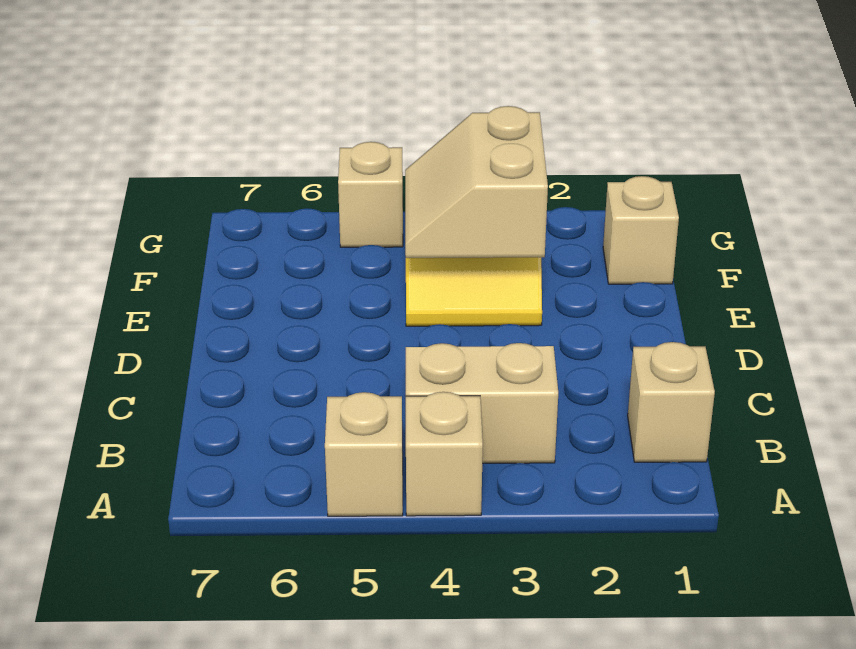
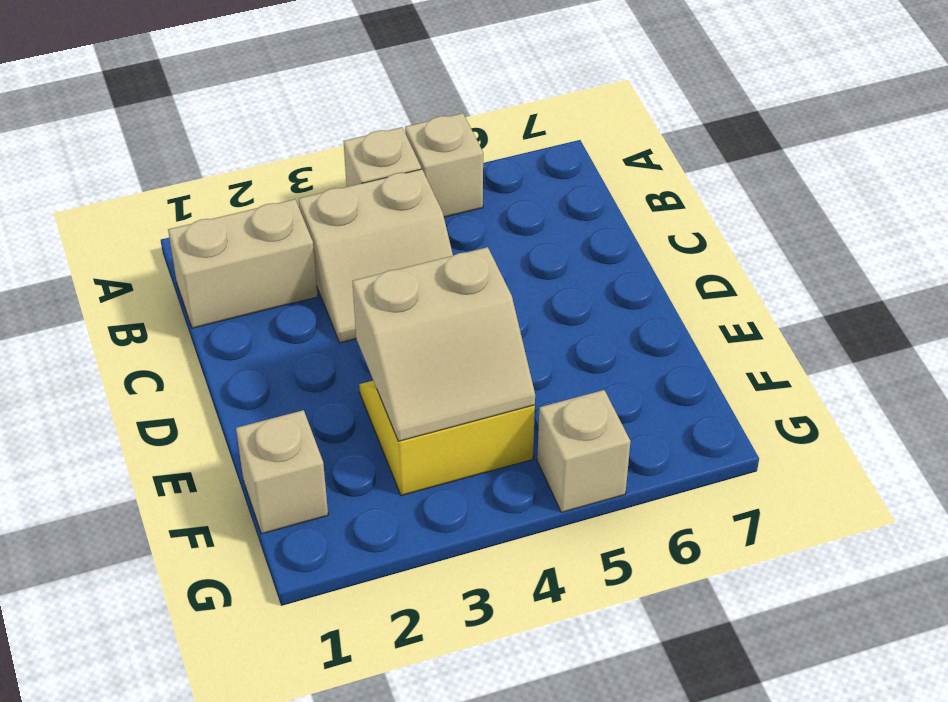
tan brick B1 level 1 -> tan brick B1:B2 level 1
tan slope E3:F4 level 2 top 3 -> tan slope E3:F4 level 2 top E

